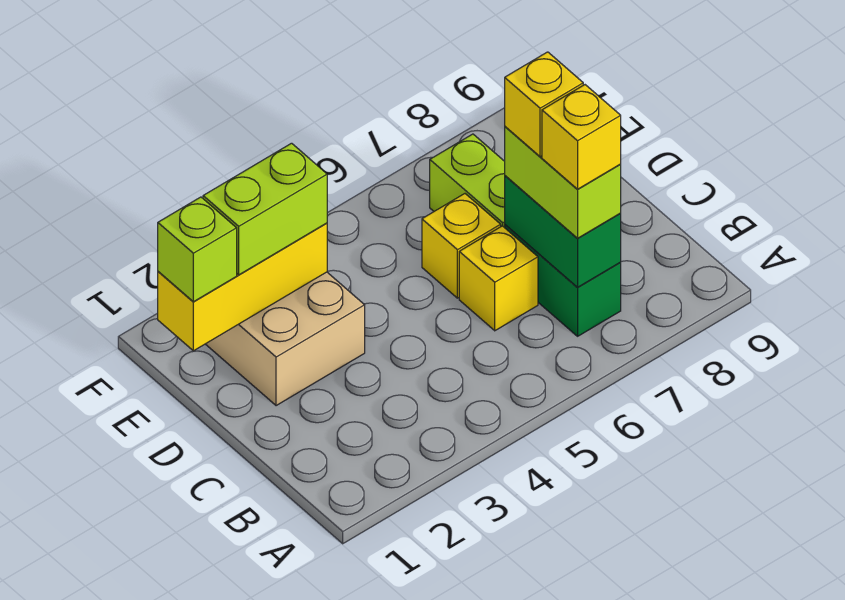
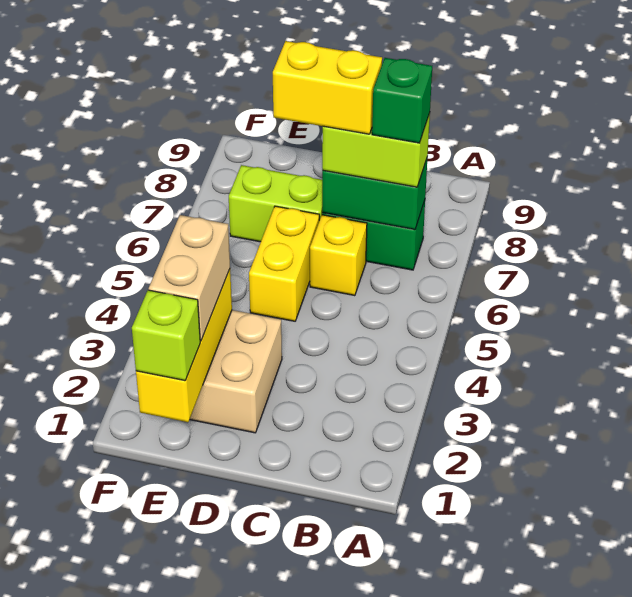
yellow brick B7 level 4 -> green brick B7 level 4
yellow brick C7 level 4 -> yellow brick C7:D7 level 4
yellow brick D6 level 1 -> yellow brick D5:D6 level 1
lime brick E2:E3 level 3 -> tan brick E2:E3 level 3

